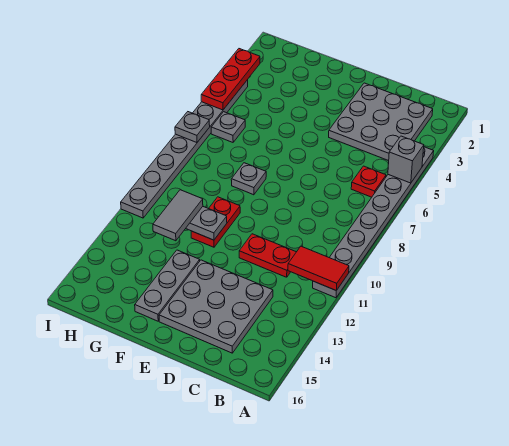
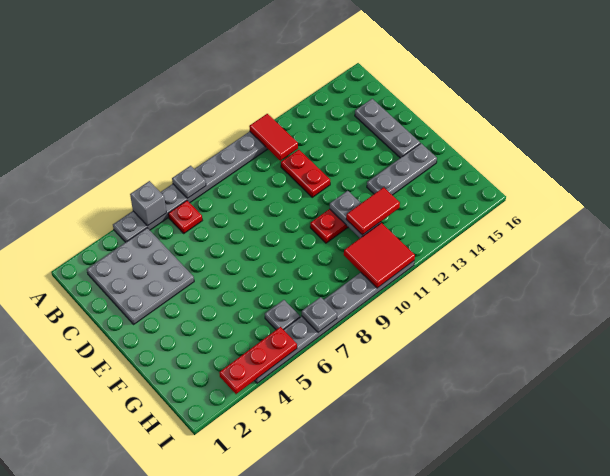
grey plate C13:E15 level 1 -> grey plate C15:E15 level 1
grey plate F8 level 1 -> grey plate A7 level 2
grey tile G11:G12 level 3 -> red tile G11:G12 level 3
none -> red tile H10:I11 level 2

